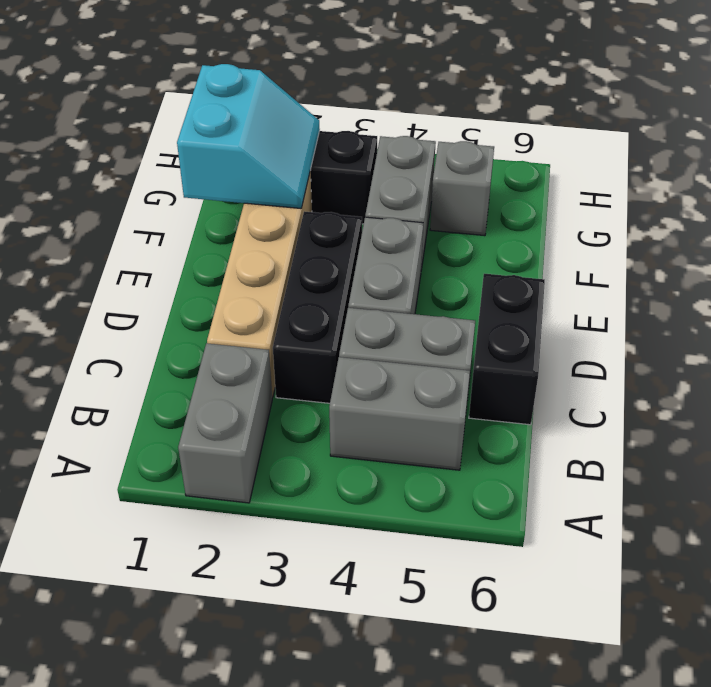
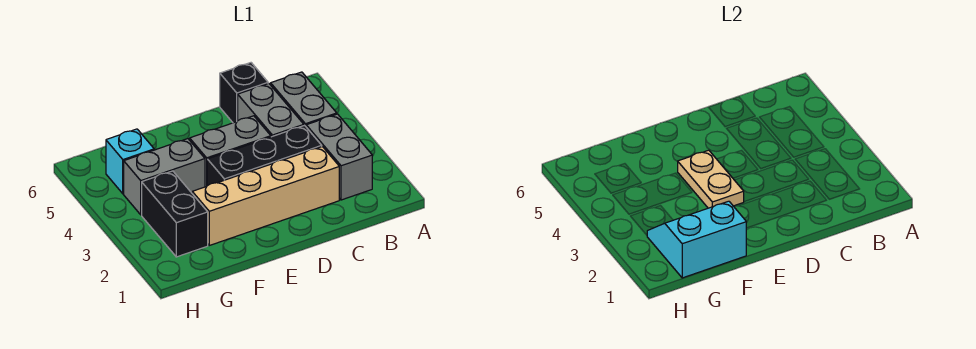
grey brick A2:B2 level 1 -> grey brick B2:B3 level 1
black brick C6:D6 level 1 -> black brick C6 level 1
none -> tan plate E3:E4 level 2
grey brick G5 level 1 -> cyan brick G5 level 1

